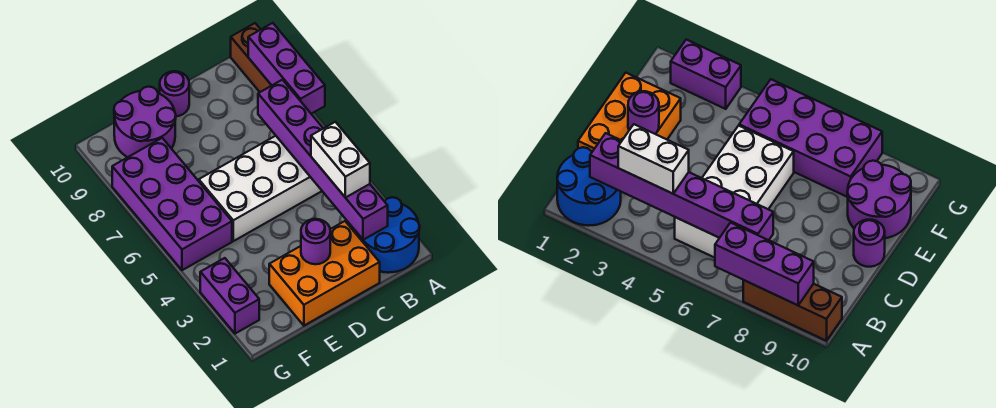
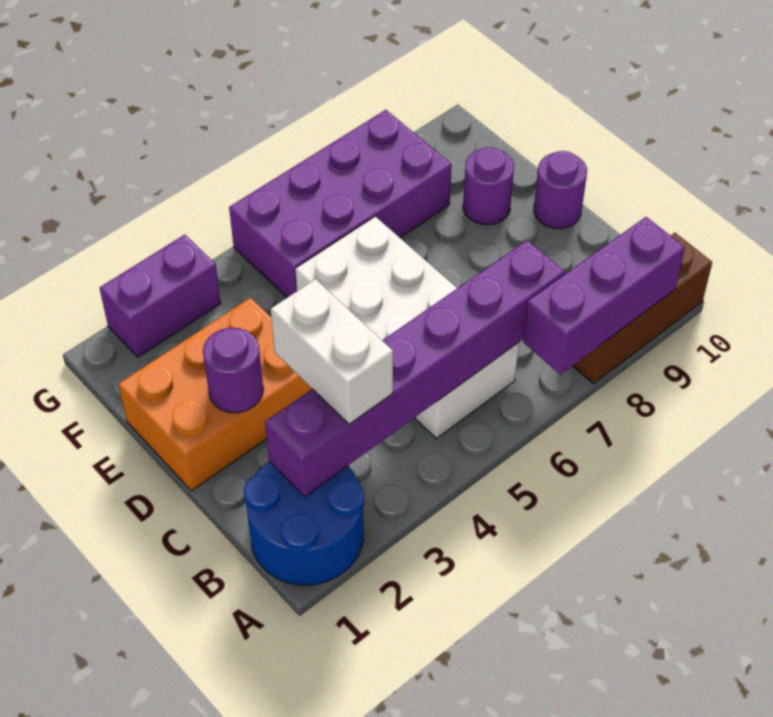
white brick B3:B4 level 3 -> white brick B3:C3 level 3
orange brick C1:E2 level 1 -> orange brick D1:E3 level 1
purple round brick E9:F10 level 1 -> purple round brick E9 level 1

